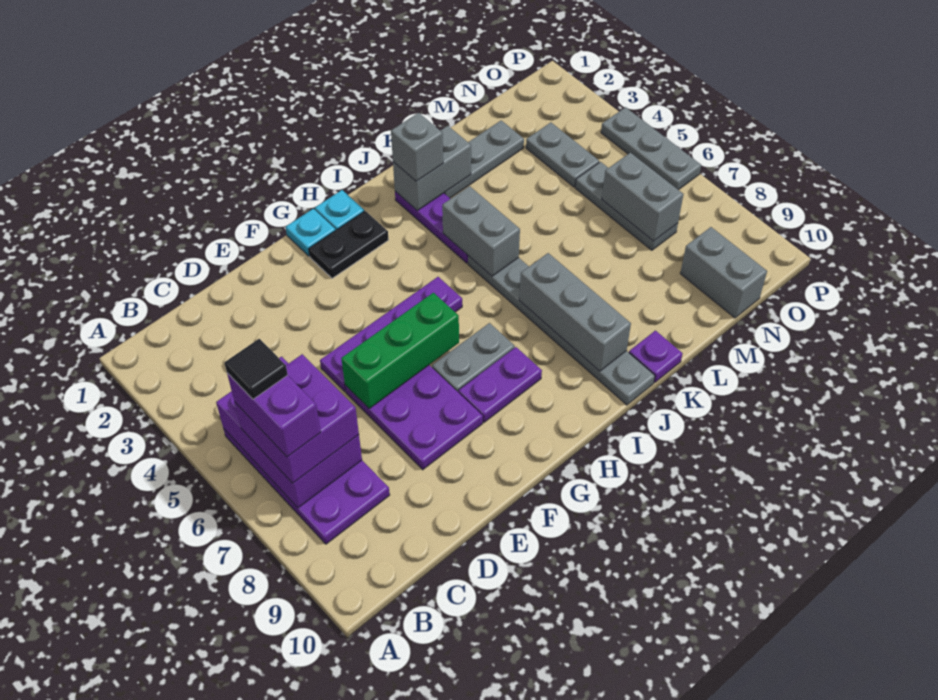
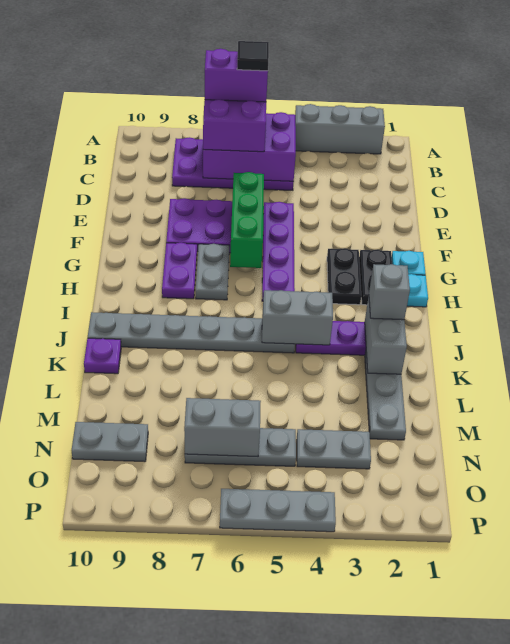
none -> black plate G3:H3 level 1
grey brick J7:J9 level 2 -> grey brick A2:A4 level 1
grey brick N9:N10 level 1 -> grey plate N9:N10 level 1

